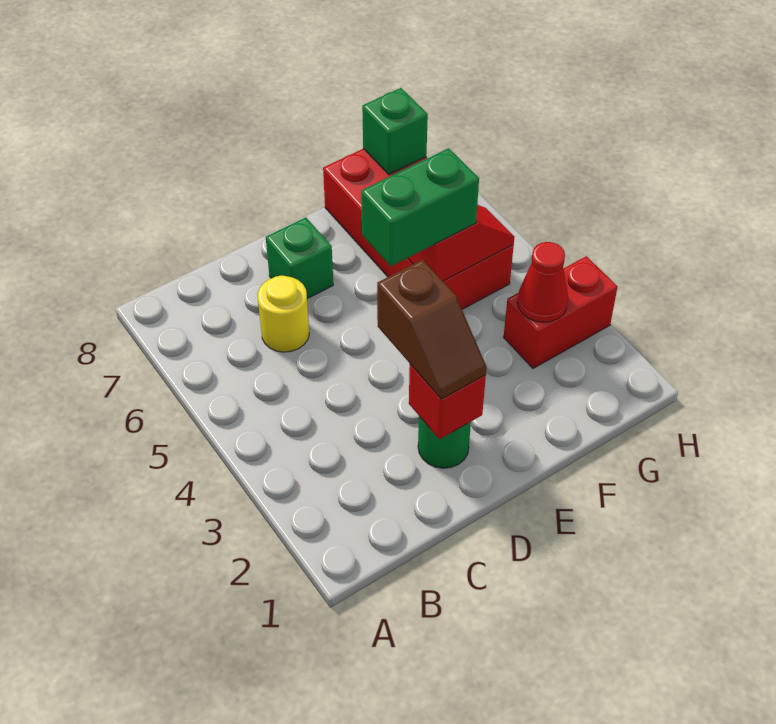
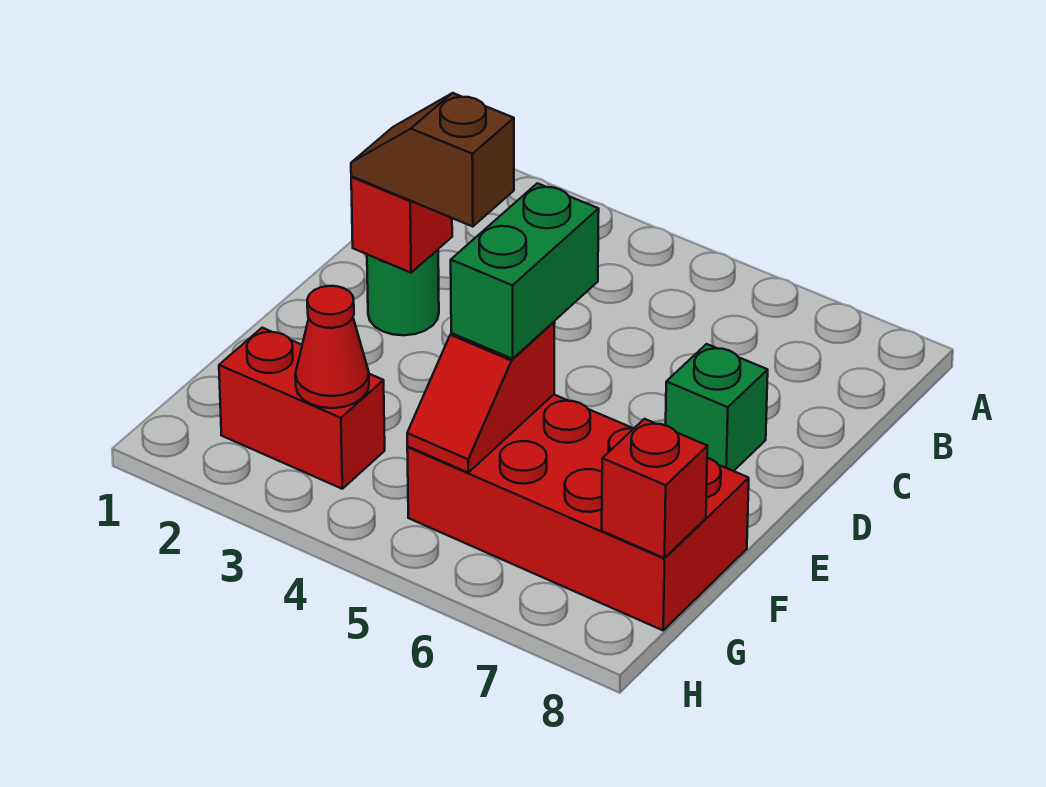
yellow round brick C6 level 1 -> none
red brick G3:H3 level 1 -> red brick G2:G3 level 1
green brick G8 level 2 -> red brick G8 level 2

